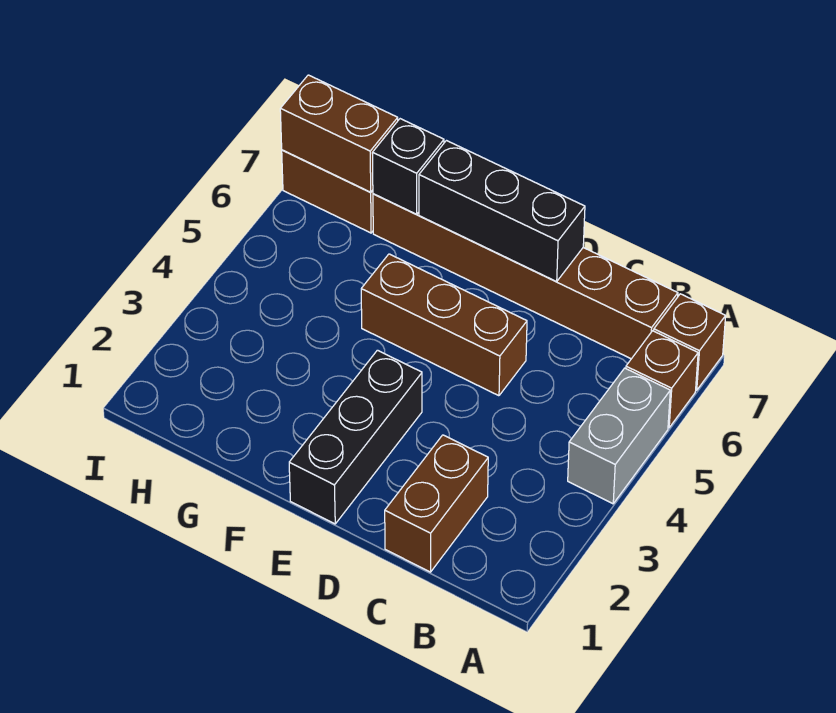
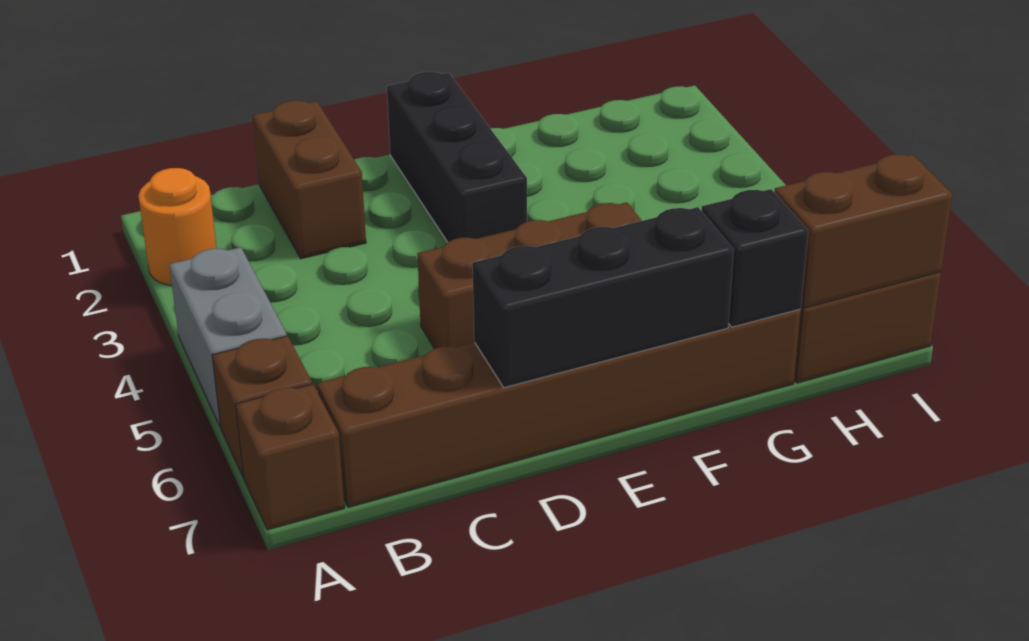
none -> orange round brick A2 level 1

